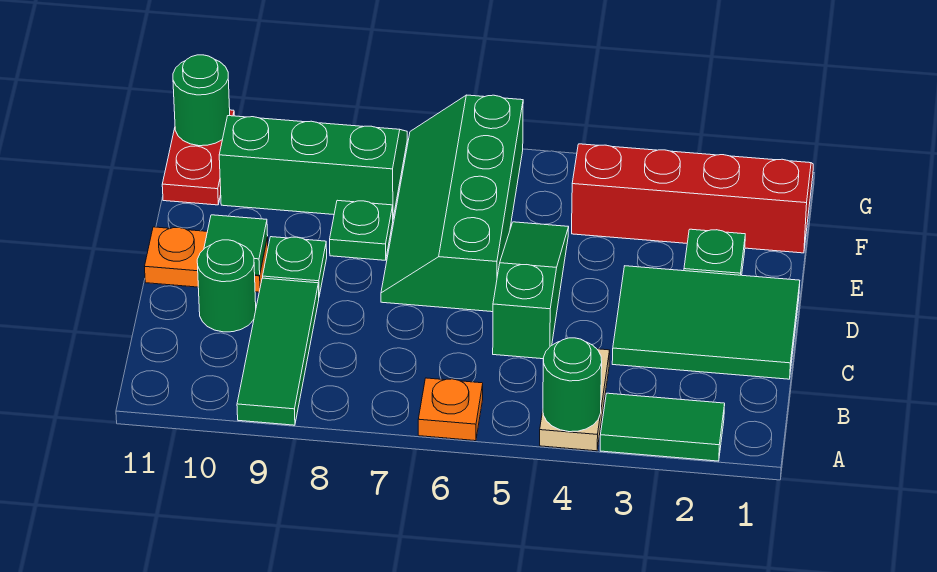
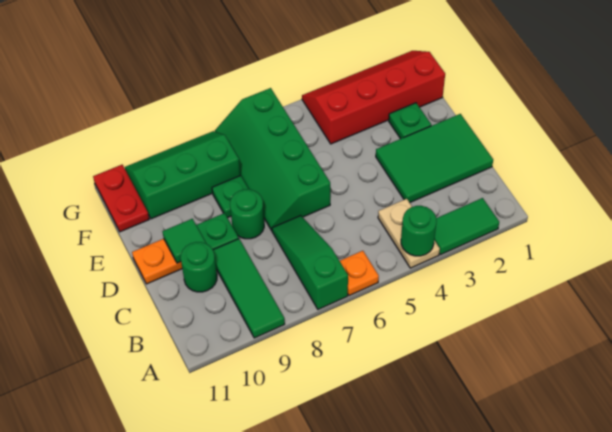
green slope C5:E5 level 1 top C -> green slope A7:C7 level 1 top A
green round brick G11 level 2 -> green round brick D8 level 1

